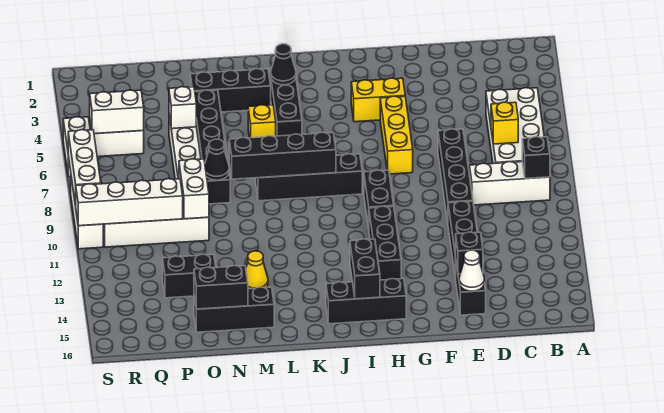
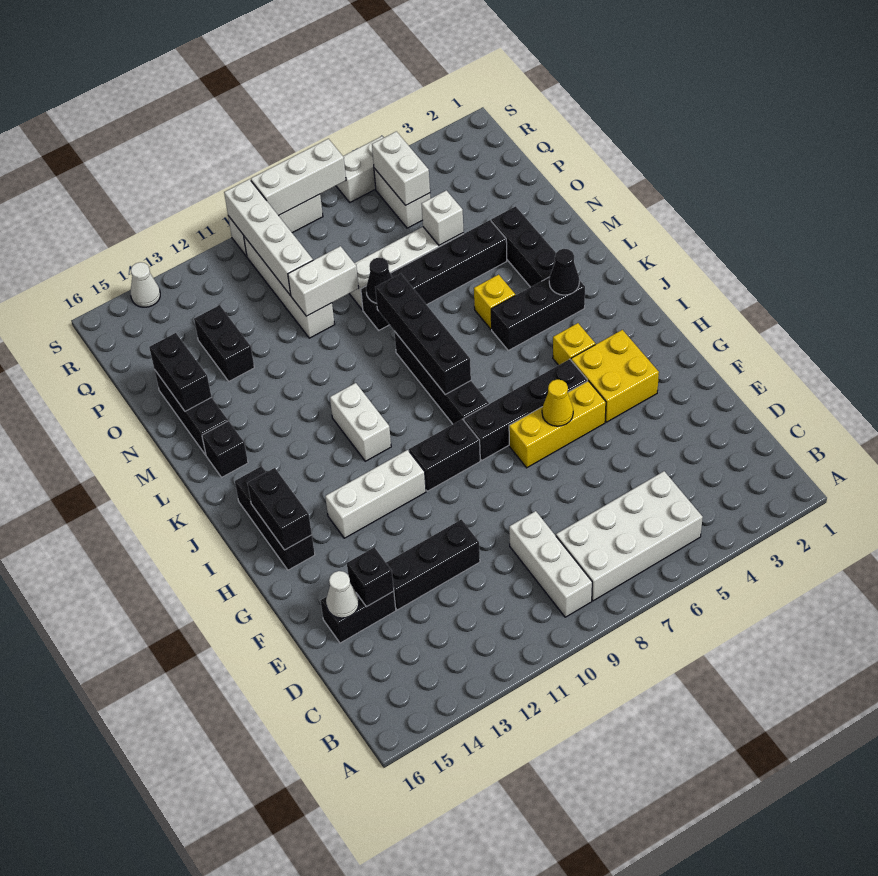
black brick B9 level 2 -> black brick L15 level 1
yellow brick C7 level 2 -> yellow brick I4 level 1
black brick E7:E10 level 1 -> black brick H5:H8 level 1
yellow brick G4:H4 level 1 -> yellow brick G3:H4 level 1
black brick H11:H13 level 1 -> white brick H11:H13 level 1
black brick I14:I15 level 2 -> black brick H15:I15 level 2
none -> white brick J11:K11 level 1
yellow cone M13 level 1 -> yellow cone G6 level 2
none -> white cone S14 level 1

